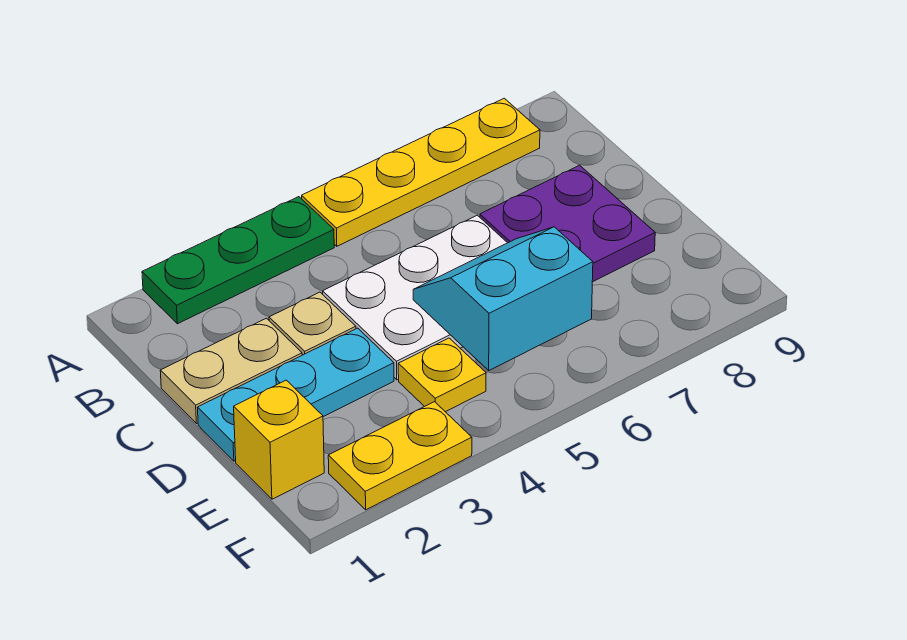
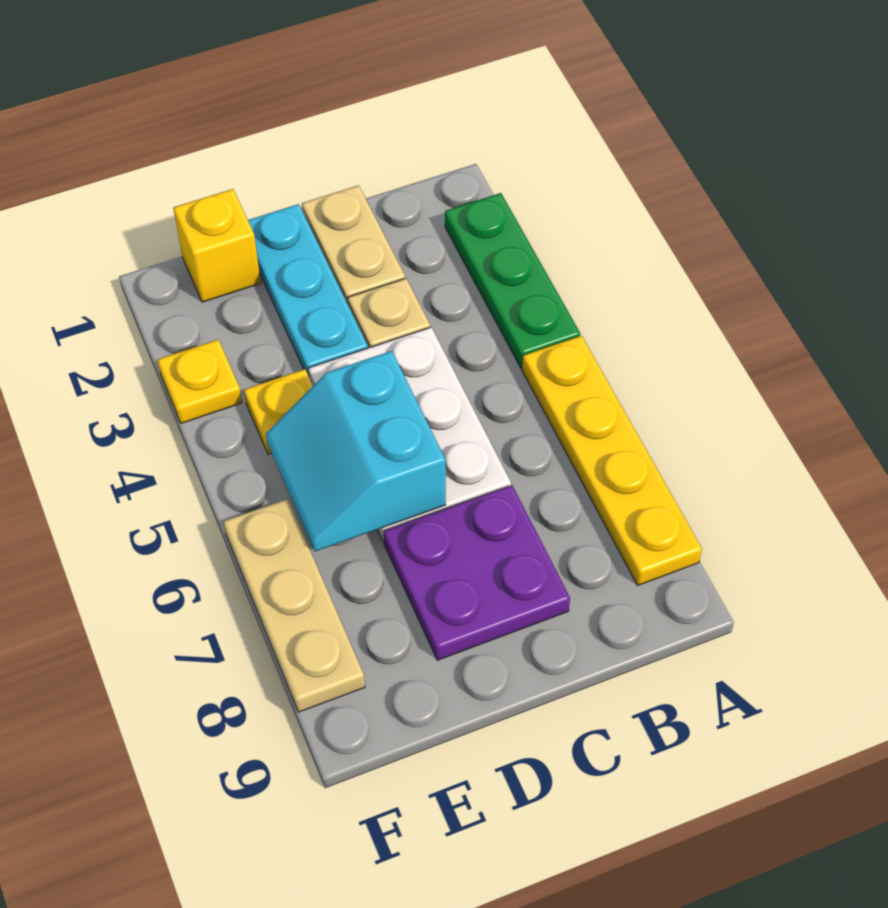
cyan slope D5:E6 level 2 top E -> cyan slope D5:E6 level 2 top D
yellow plate F2:F3 level 1 -> yellow plate F3 level 1
none -> tan plate F6:F8 level 1

